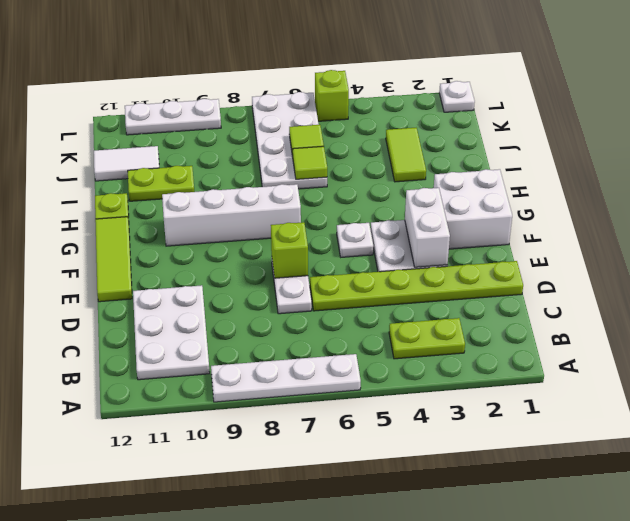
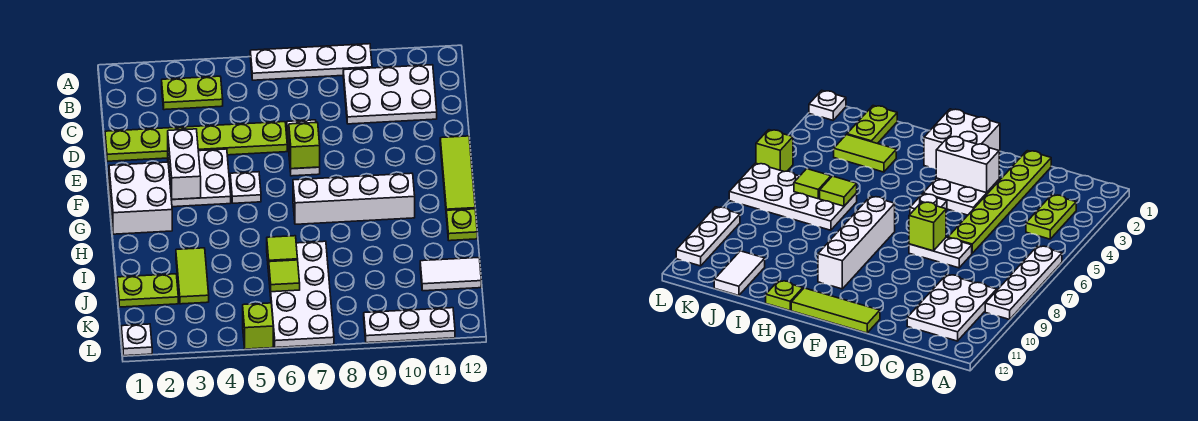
white plate B10:D11 level 1 -> white plate B9:C11 level 1
lime plate I10:I11 level 1 -> lime plate J1:J2 level 1

